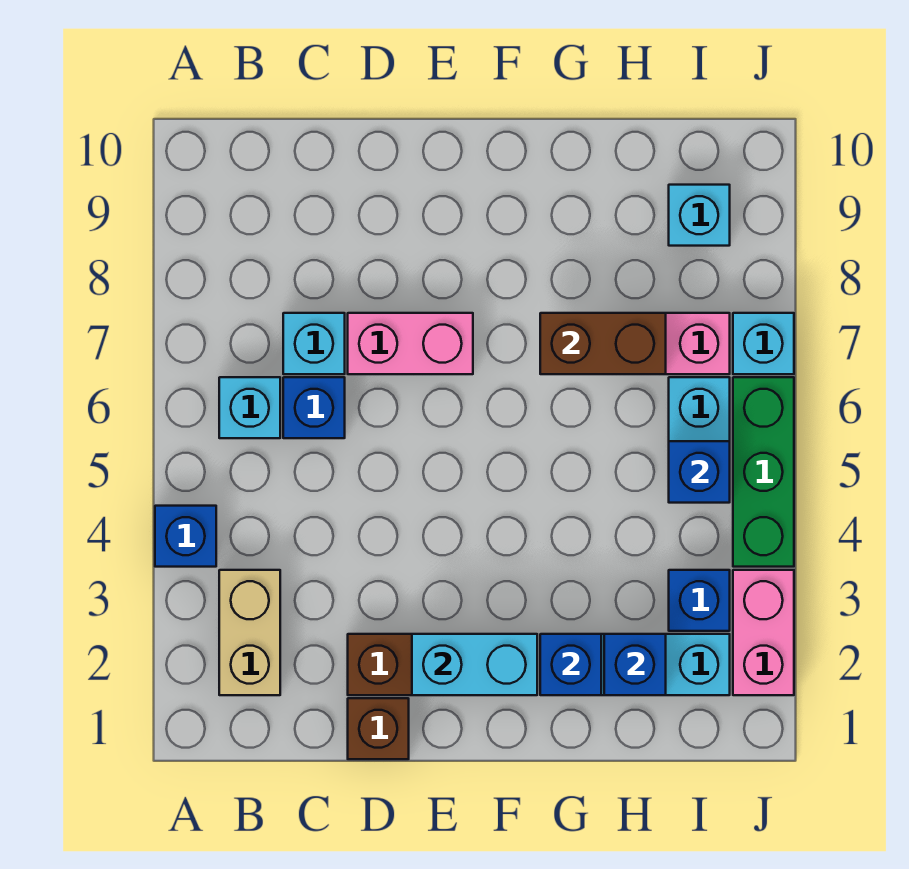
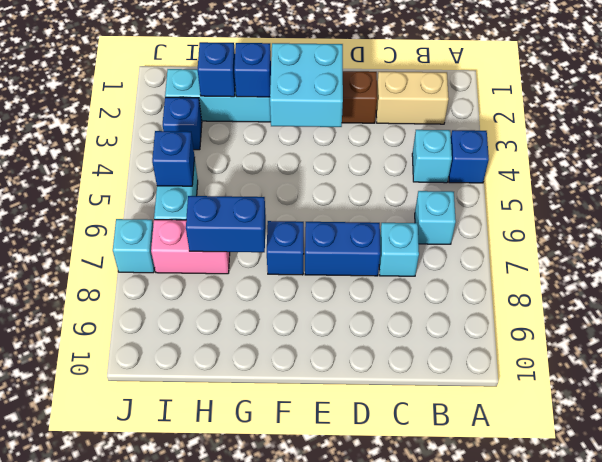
tan brick B2:B3 level 1 -> tan brick B2:C2 level 1
blue brick C6 level 1 -> blue brick F7 level 1
brown brick D1 level 1 -> none
pink brick D7:E7 level 1 -> blue brick D7:E7 level 1
cyan brick E2:F2 level 2 -> cyan brick E2:F3 level 2
brown brick G7:H7 level 2 -> blue brick G7:H7 level 2
cyan brick I9 level 1 -> cyan brick B4 level 1
pink brick J2:J3 level 1 -> none
green brick J4:J6 level 1 -> none

